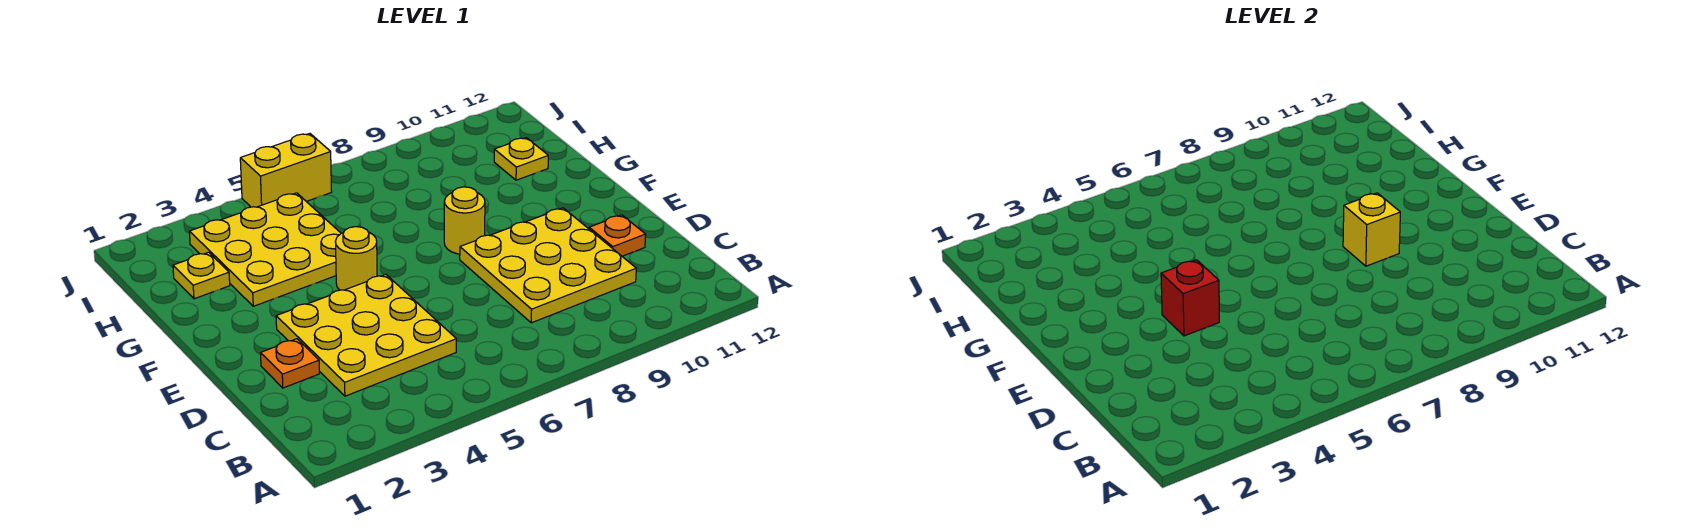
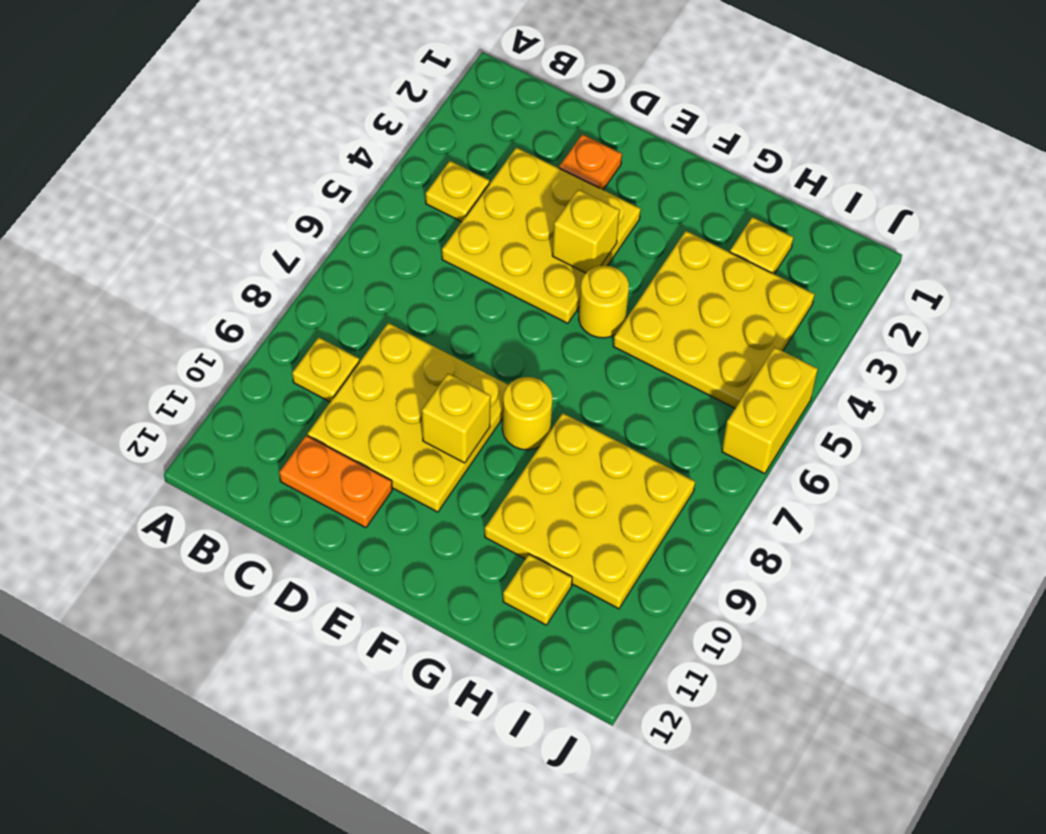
none -> yellow plate B4 level 1
none -> yellow plate B9 level 1
orange plate D11 level 1 -> orange plate C11:D11 level 1
red brick E4 level 2 -> yellow brick E4 level 2
none -> yellow plate G8:I10 level 1

